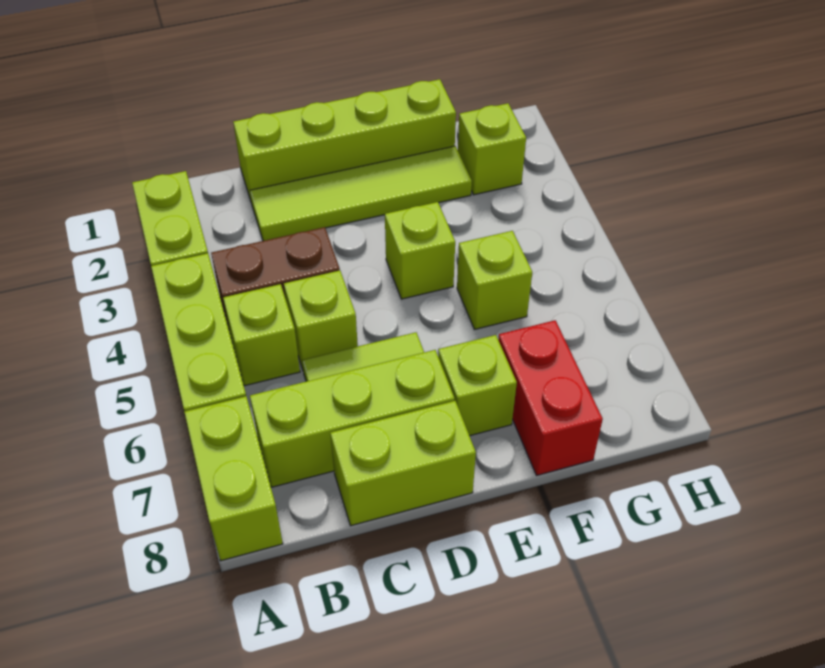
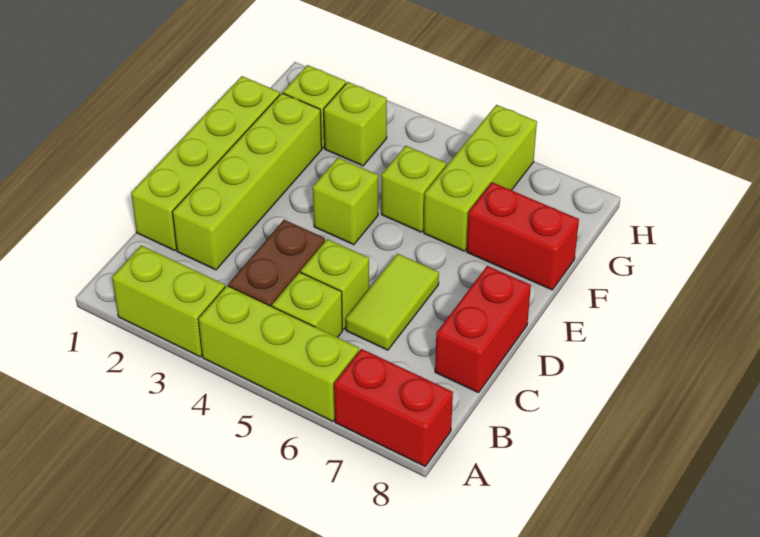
lime brick A7:A8 level 1 -> red brick A7:A8 level 1
lime brick B7:D7 level 1 -> lime brick F6:H6 level 1
lime tile C2:F2 level 1 -> lime brick C2:F2 level 1
lime brick C8:D8 level 1 -> red brick C8:D8 level 1
lime brick E7 level 1 -> lime brick G3 level 1

